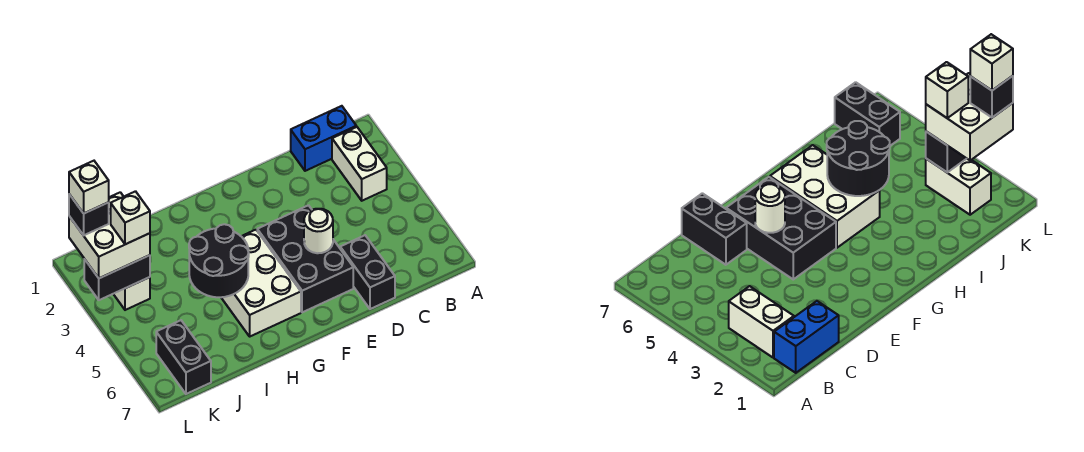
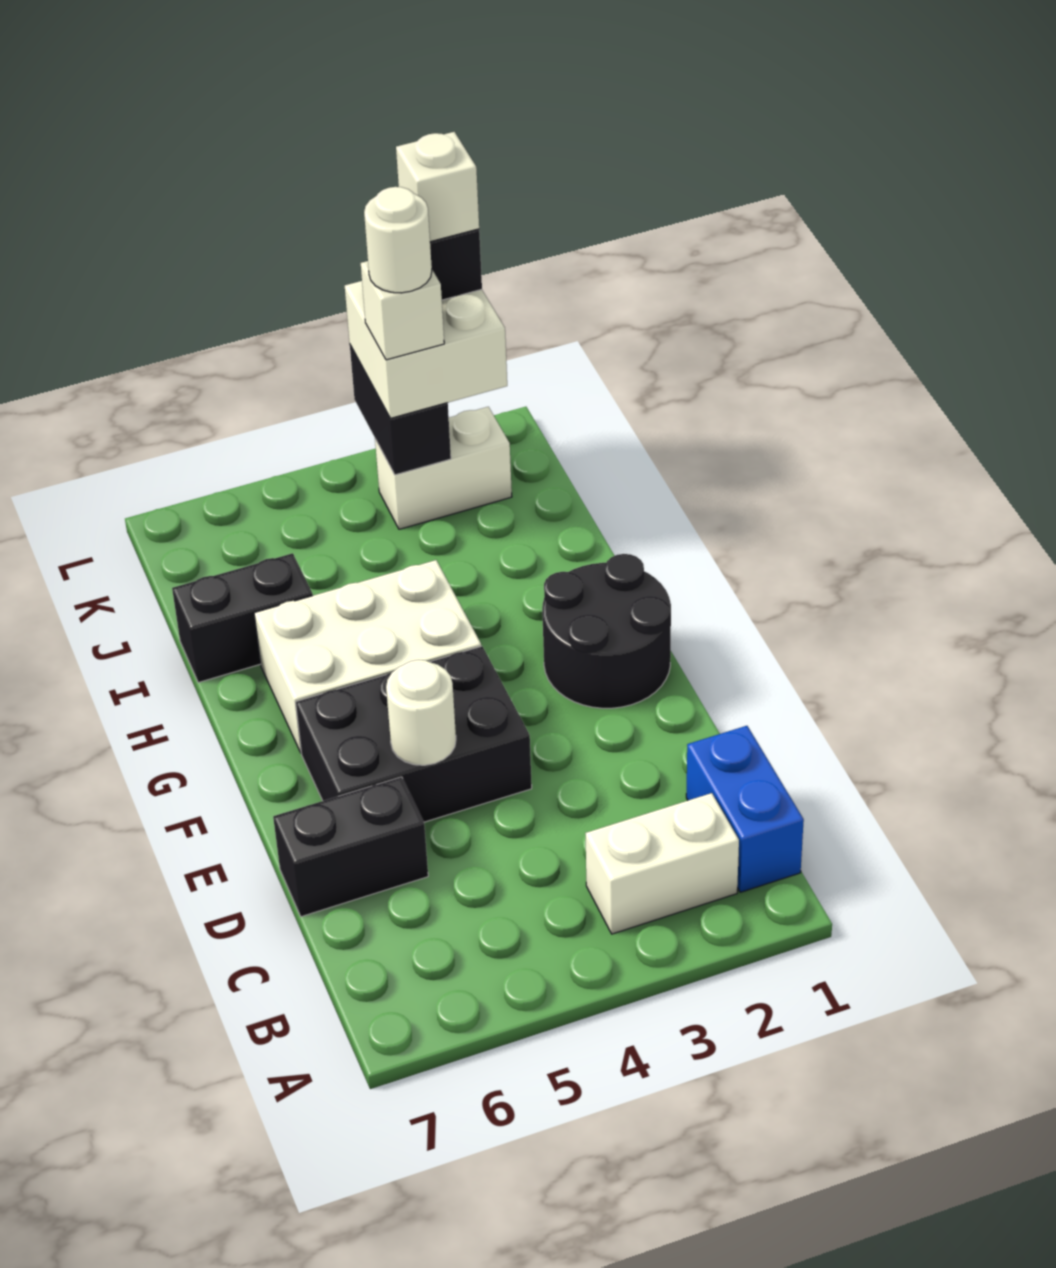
black round brick H4:I5 level 2 -> black round brick F1:G2 level 1
none -> white round brick K3 level 5
black brick K6:K7 level 1 -> black brick I6:I7 level 1

